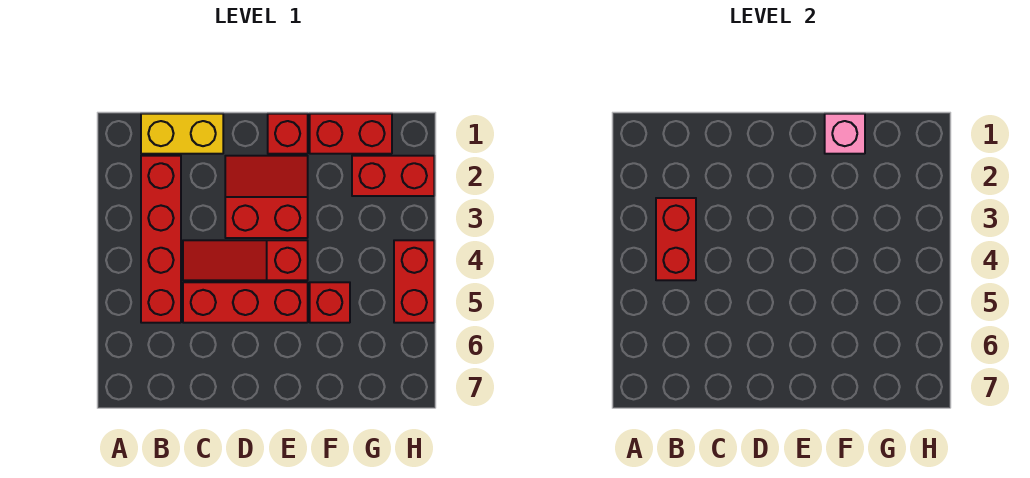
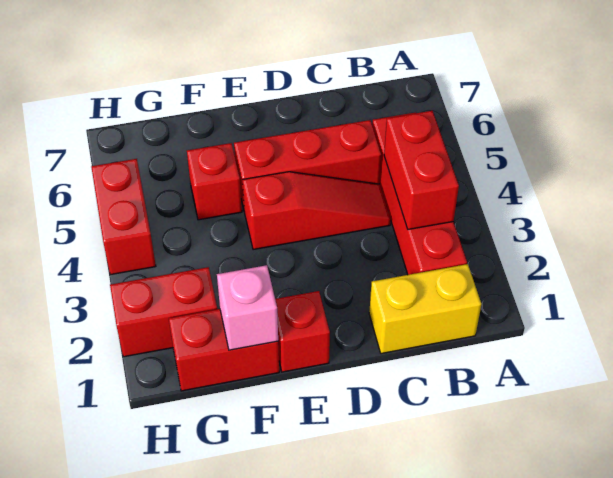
red slope D2:E3 level 1 top 3 -> none

